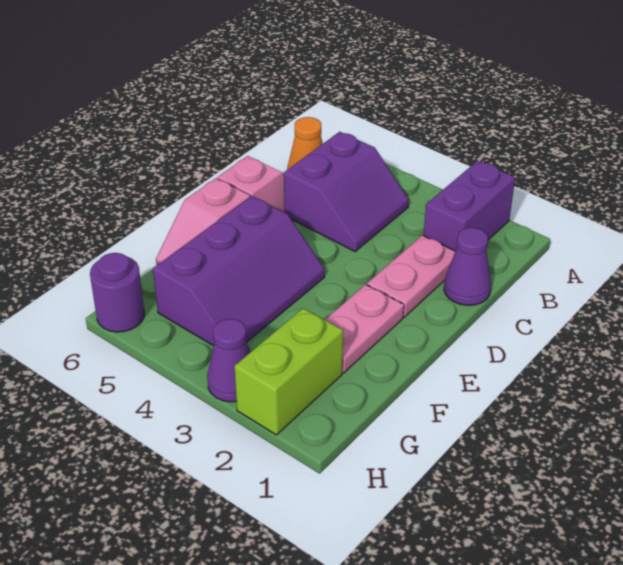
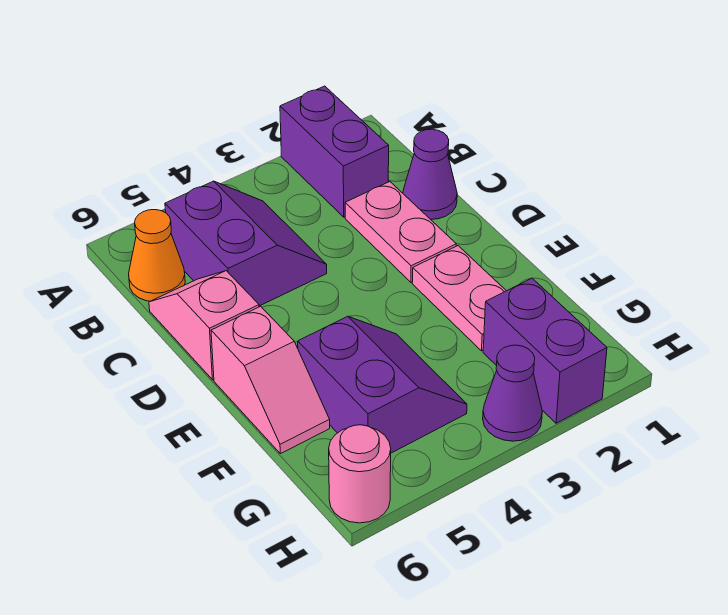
purple slope E4:G5 level 1 top 5 -> purple slope F4:G5 level 1 top 5
lime brick G2:H2 level 1 -> purple brick G2:H2 level 1
purple round brick H6 level 1 -> pink round brick H6 level 1

